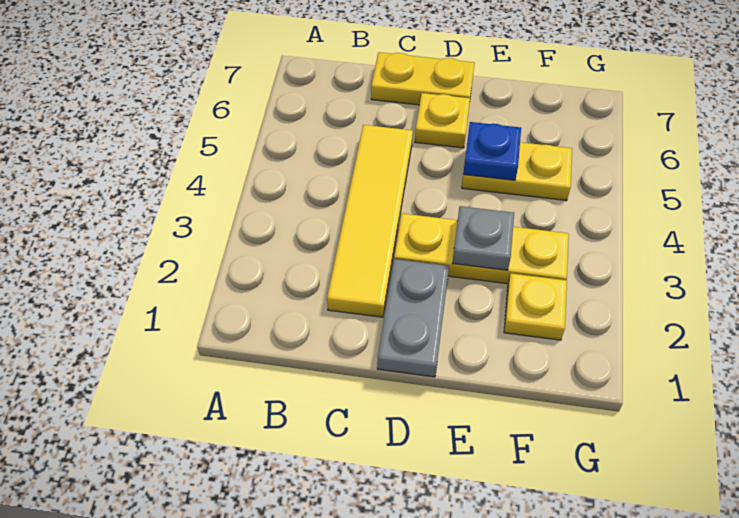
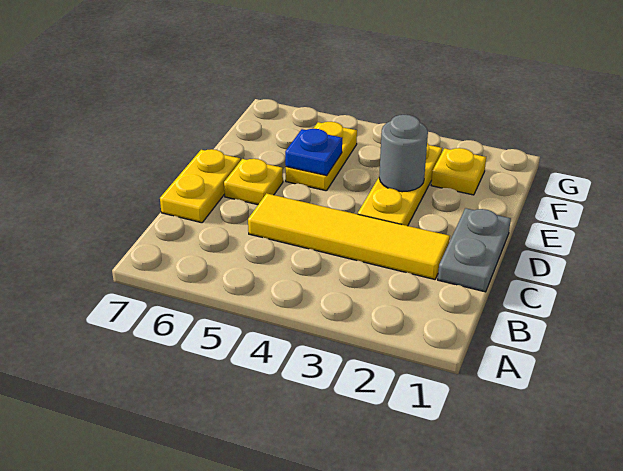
grey plate D1:D2 level 1 -> grey plate C1:D1 level 1
grey plate E3 level 2 -> grey round brick E3 level 2

